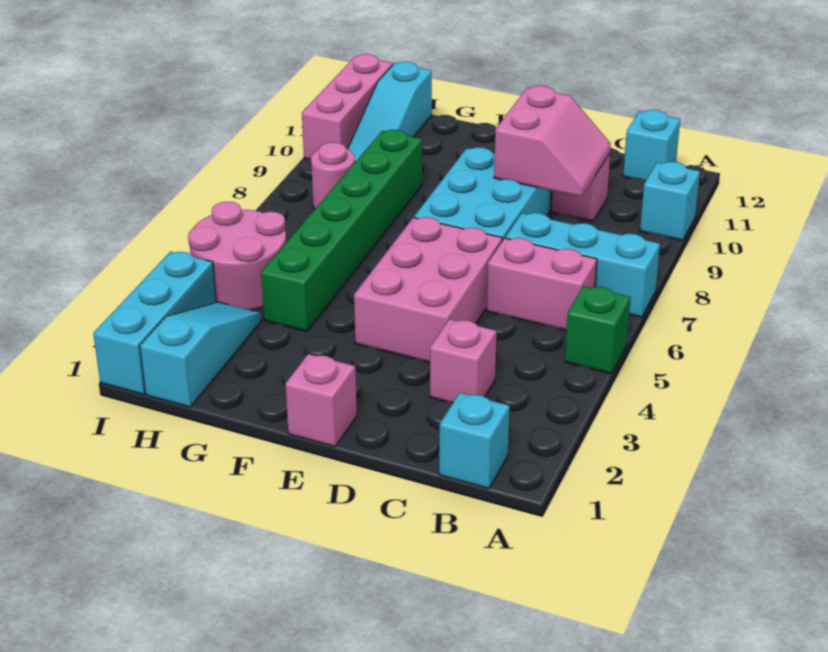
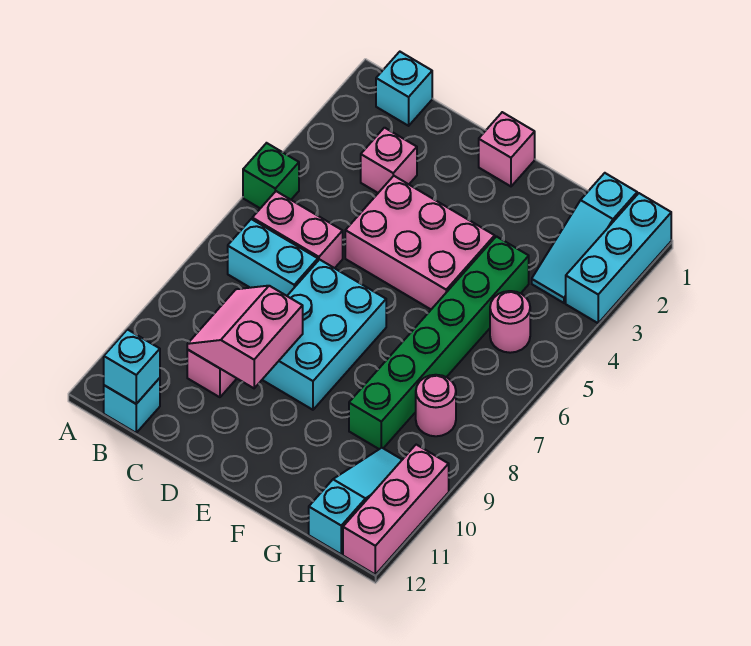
cyan brick A7:C7 level 1 -> cyan brick B7:C7 level 1
cyan brick A10 level 1 -> cyan brick B12 level 2
pink brick D4:E6 level 1 -> pink brick D4:F5 level 1
pink round brick H4:I5 level 1 -> pink round brick H5 level 1

